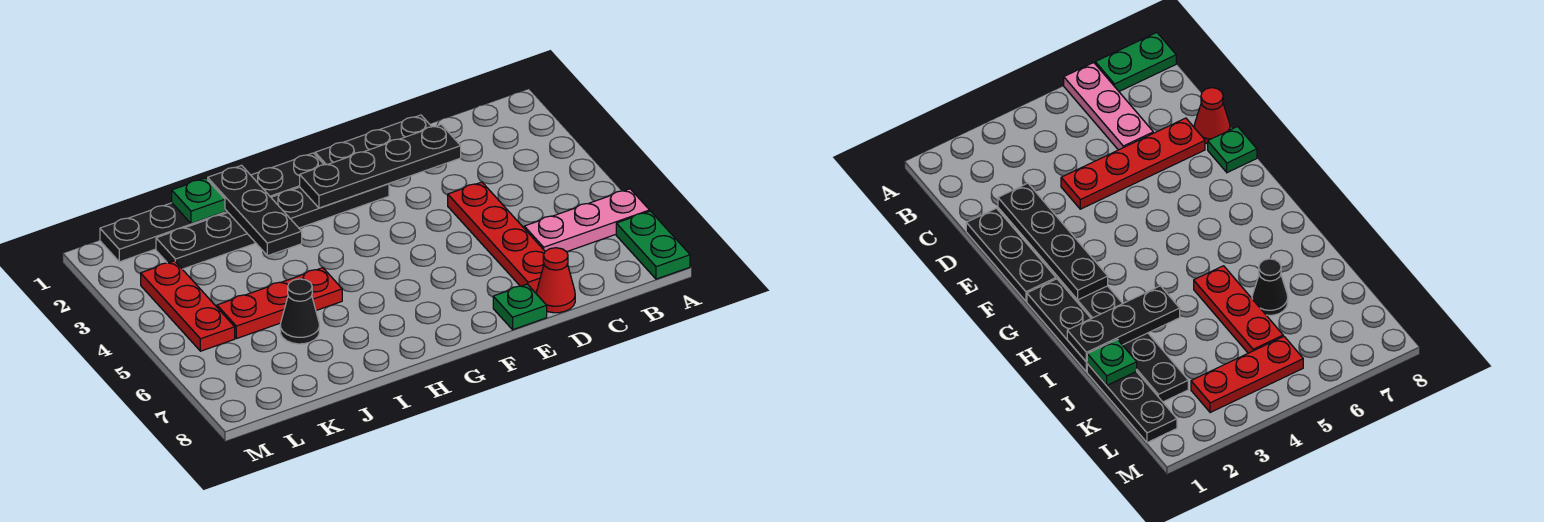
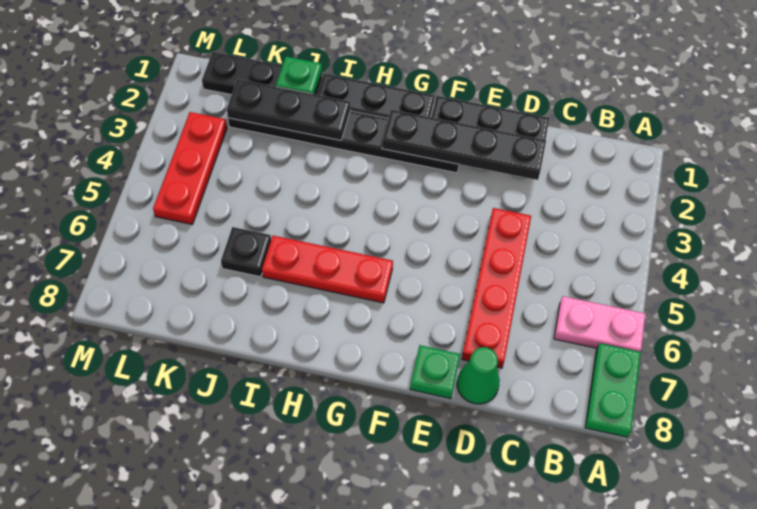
pink plate A6:C6 level 1 -> pink plate A6:B6 level 1
red cone D8 level 1 -> green cone D8 level 1
black plate I1:I3 level 2 -> black plate I2:K2 level 2
red plate I5:K5 level 1 -> red plate G6:I6 level 1
black cone J6 level 1 -> black plate J6 level 1

